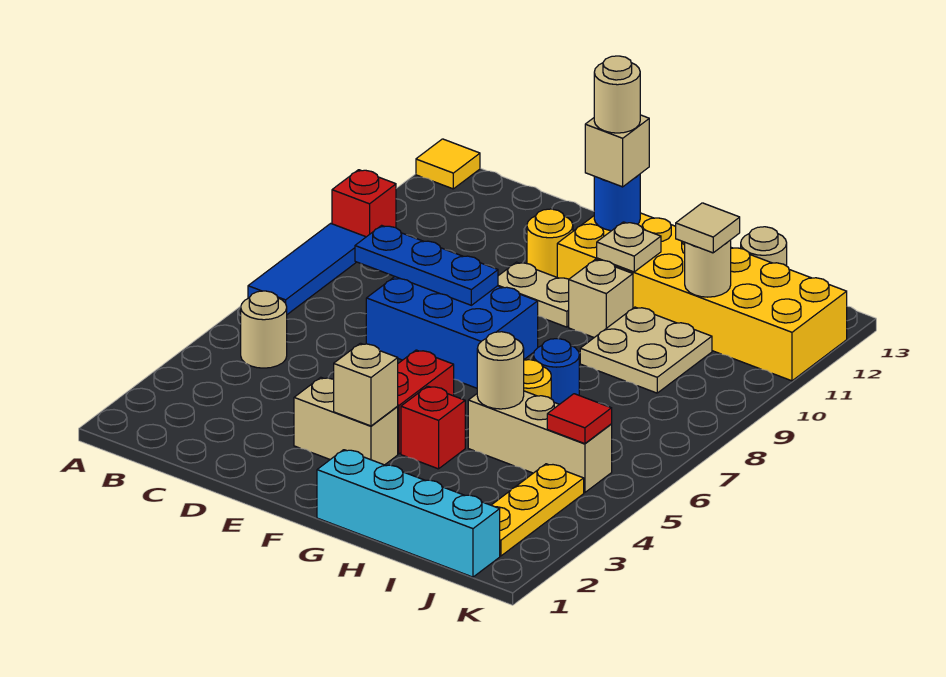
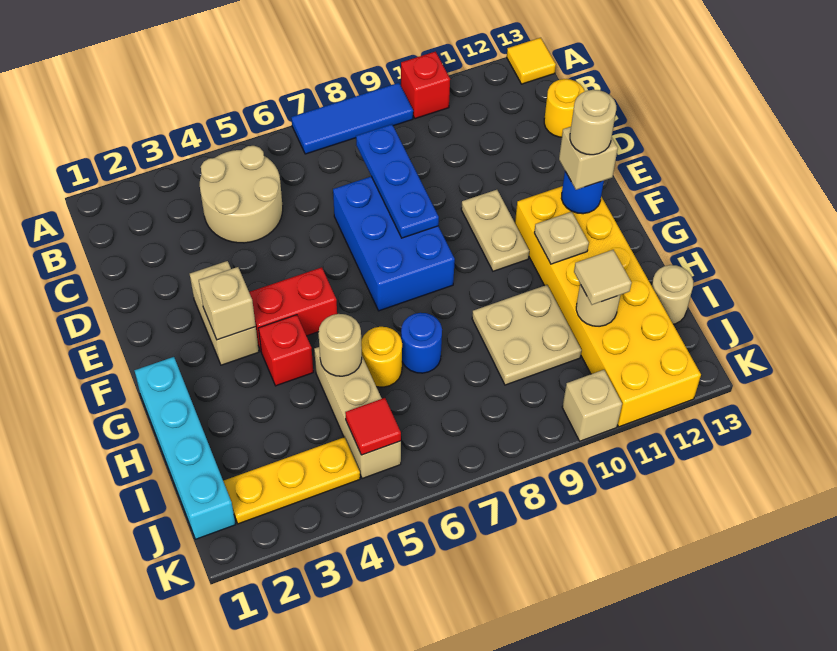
tan round brick B5 level 1 -> tan round brick B4:C5 level 1
yellow round brick E11 level 1 -> yellow round brick C13 level 1
tan brick G10 level 1 -> tan brick K10 level 1

